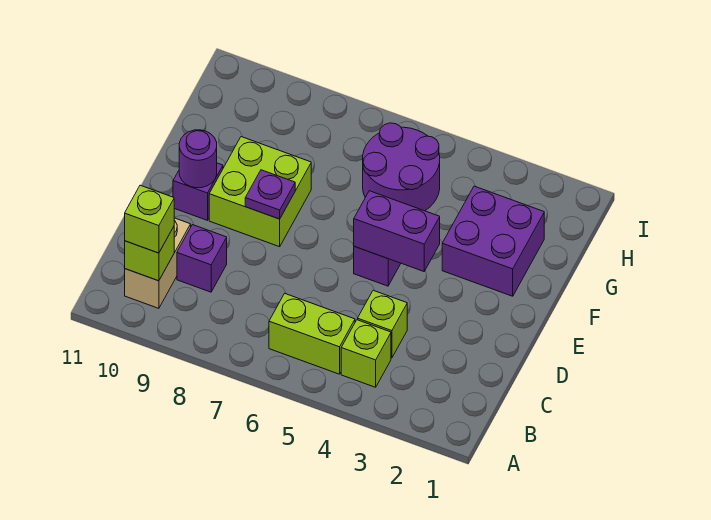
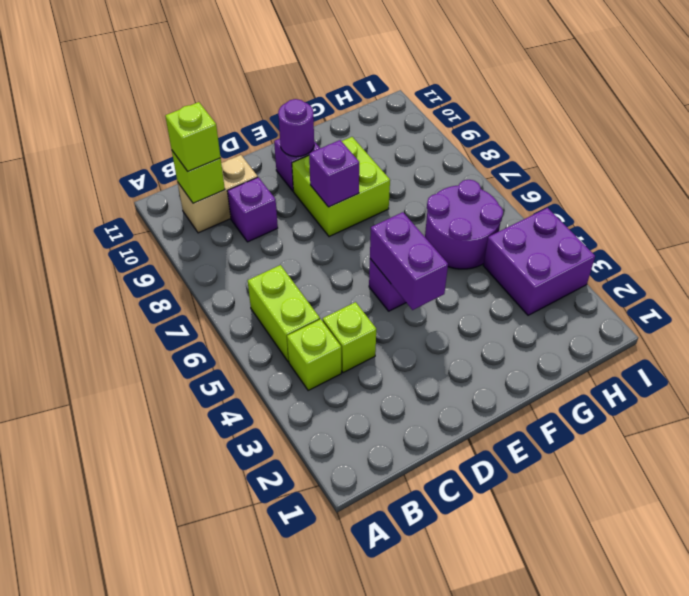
purple plate E8 level 2 -> purple brick E8 level 2
purple brick F2:G3 level 1 -> purple brick H3:I4 level 1

